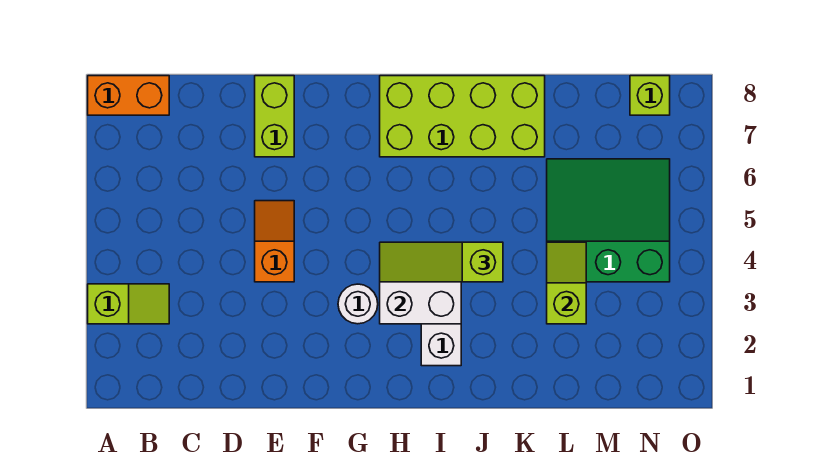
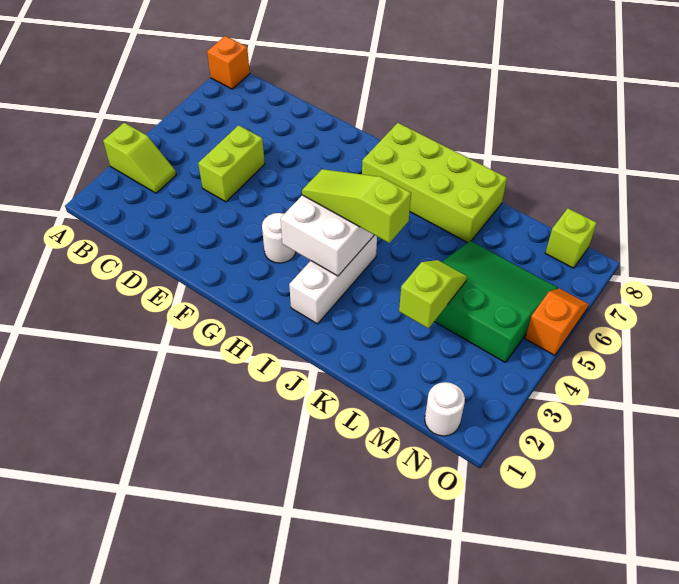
orange brick A8:B8 level 1 -> orange brick A8 level 1
orange slope E4:E5 level 1 top 4 -> orange slope O5:O6 level 1 top 5
lime brick E7:E8 level 1 -> lime brick D4:D5 level 1
none -> white round brick N1 level 1

